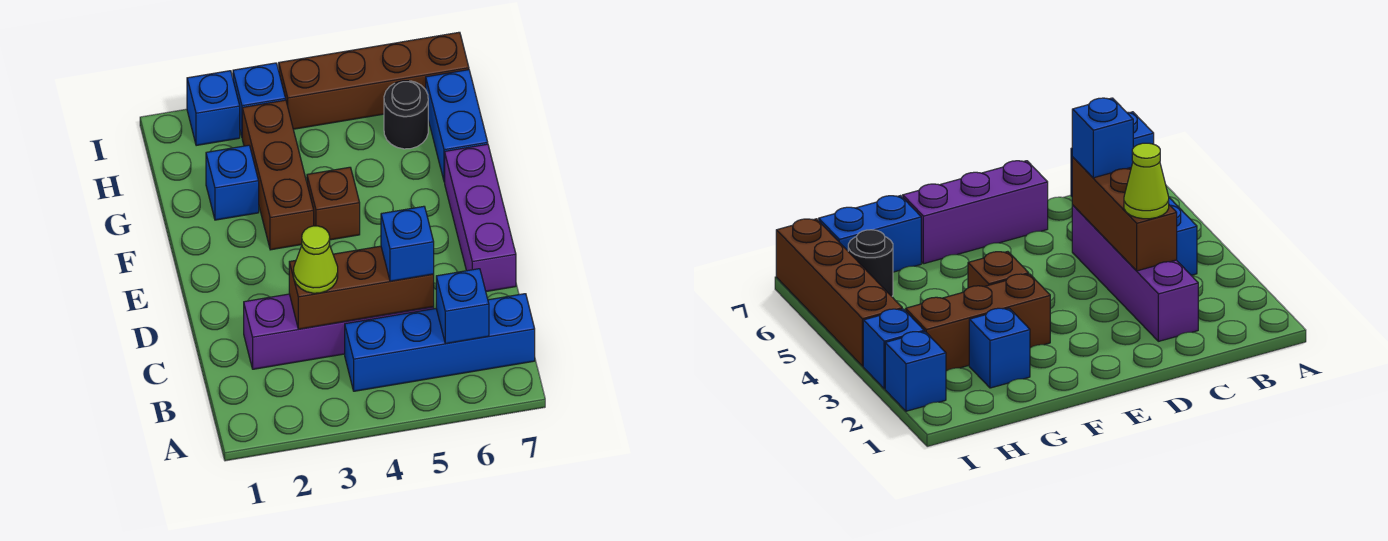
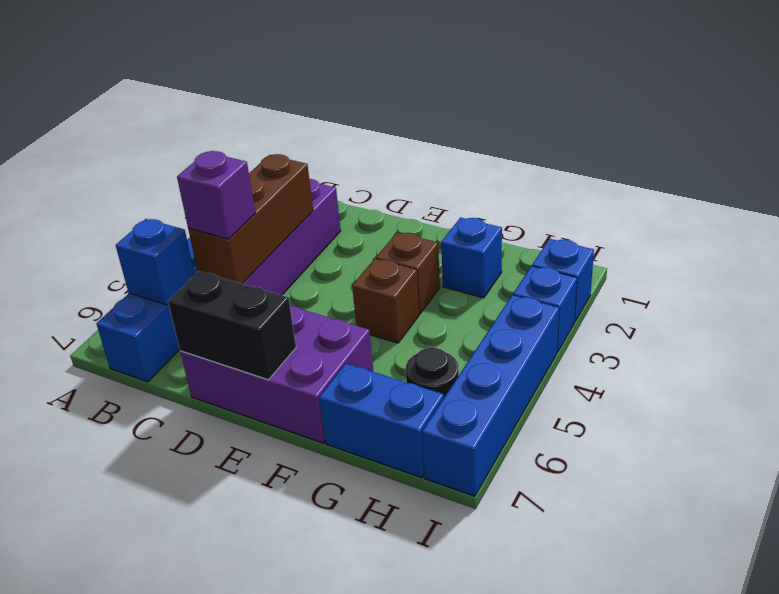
lime cone C3 level 3 -> none
blue brick C5 level 3 -> purple brick C5 level 3
purple brick D7:F7 level 1 -> purple brick D6:F7 level 1
none -> black brick D7:E7 level 2
brown brick F3:H3 level 1 -> brown brick F3 level 1
brown brick I4:I7 level 1 -> blue brick I4:I7 level 1

